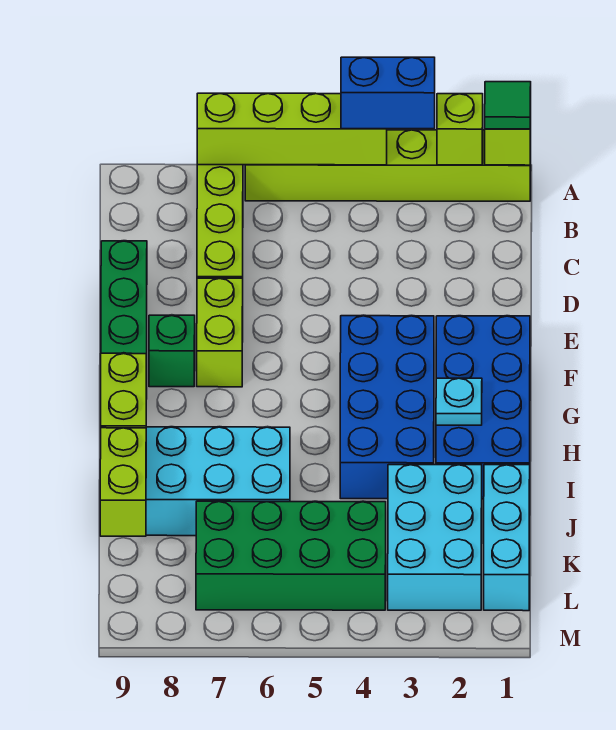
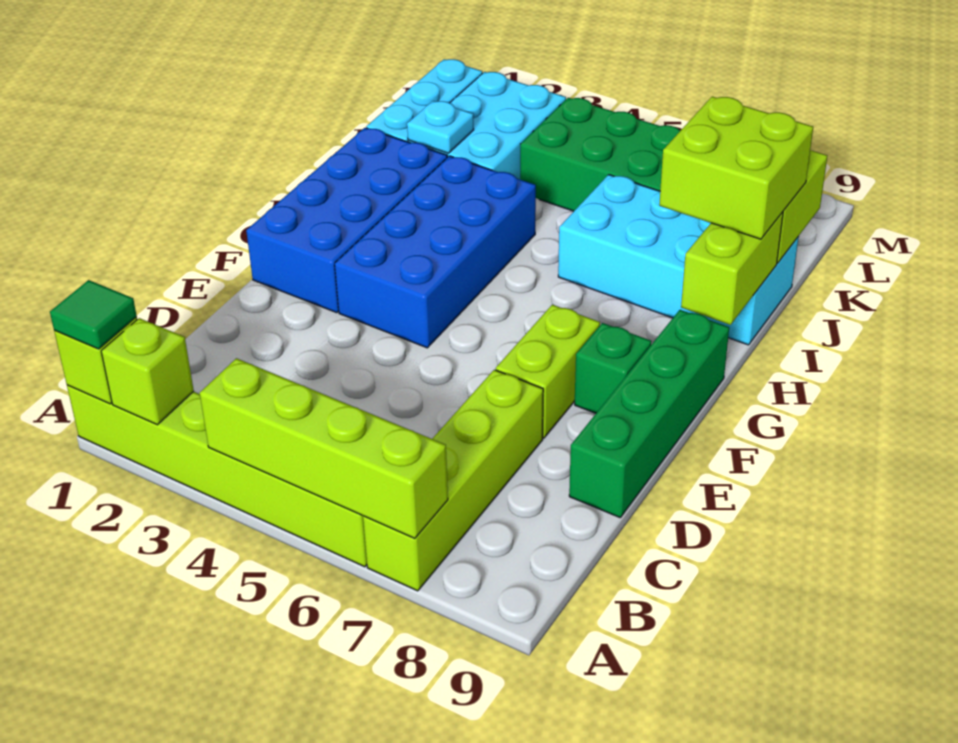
blue brick A3:A4 level 3 -> none
cyan plate H2 level 2 -> cyan plate J2 level 2
none -> lime brick I8:J9 level 3

